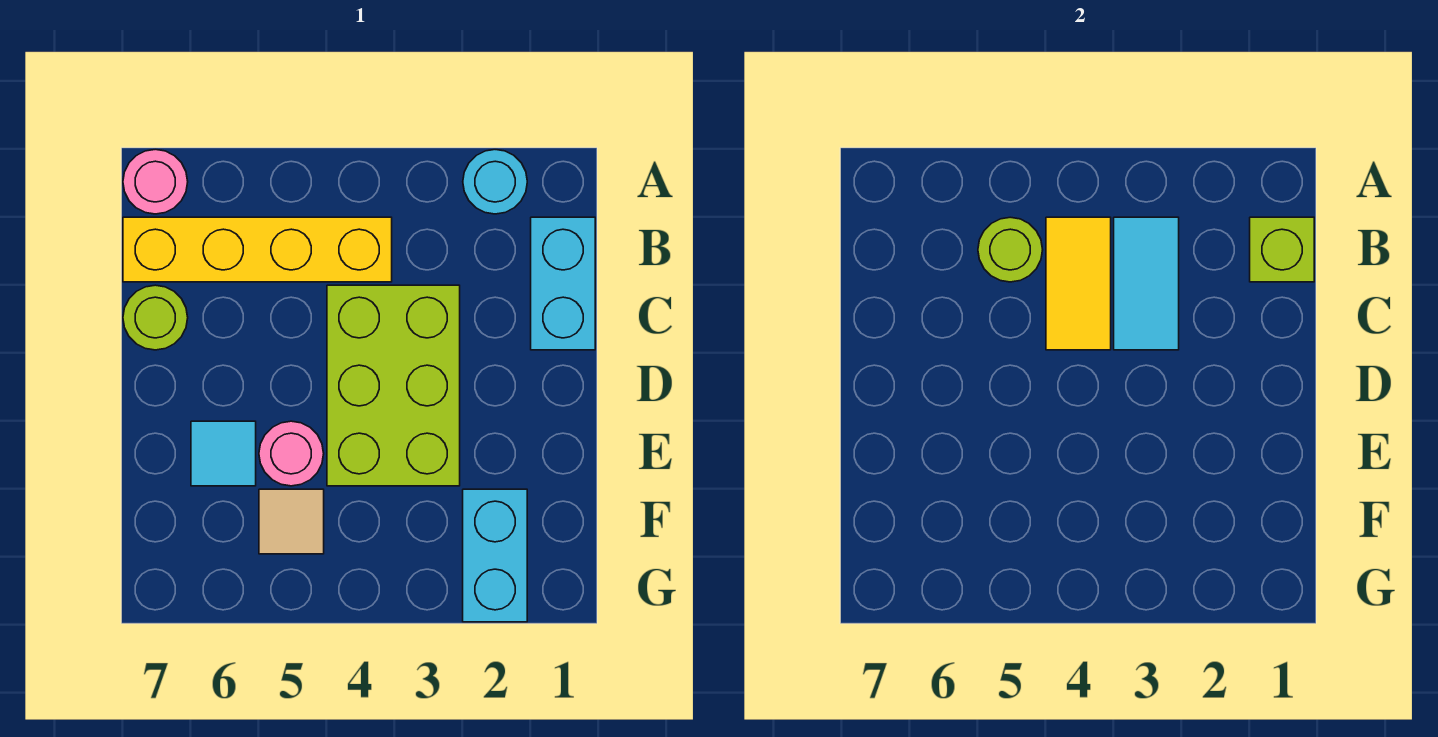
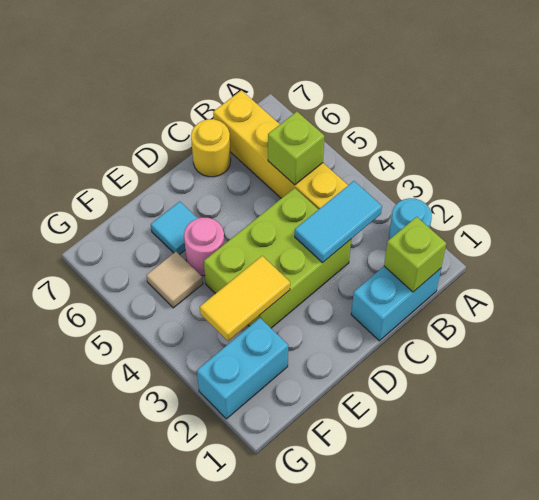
pink round brick A7 level 1 -> none
yellow tile B4:C4 level 2 -> yellow tile E3:F3 level 2
lime round brick B5 level 2 -> lime brick B5 level 2
lime round brick C7 level 1 -> yellow round brick C7 level 1

